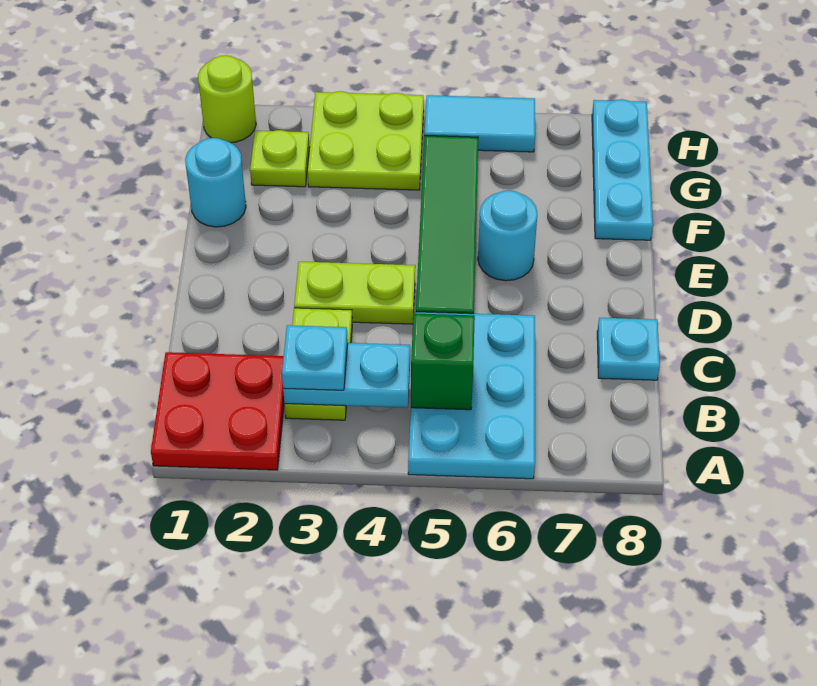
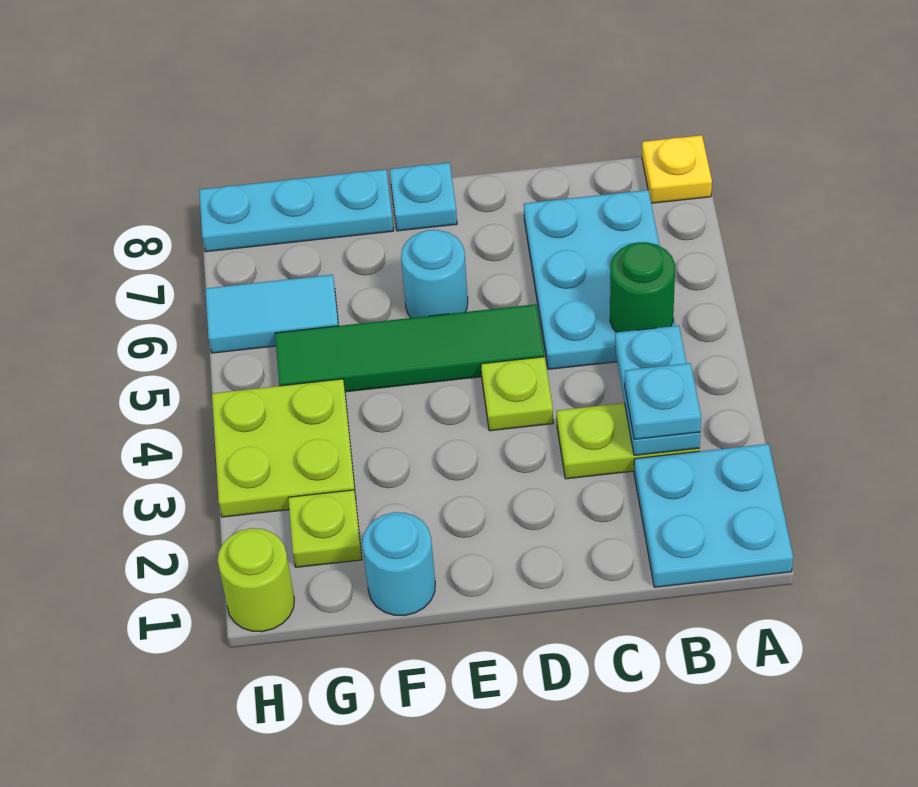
red plate A1:B2 level 1 -> cyan plate A1:B2 level 1
cyan plate A5:C6 level 1 -> cyan plate B5:C7 level 1
none -> yellow plate A8 level 1
green brick B5 level 2 -> green round brick B5 level 2
cyan plate C8 level 1 -> cyan plate E8 level 1
lime plate D3:D4 level 1 -> lime plate D4 level 1
cyan tile H5:H6 level 1 -> cyan tile G6:H6 level 1

